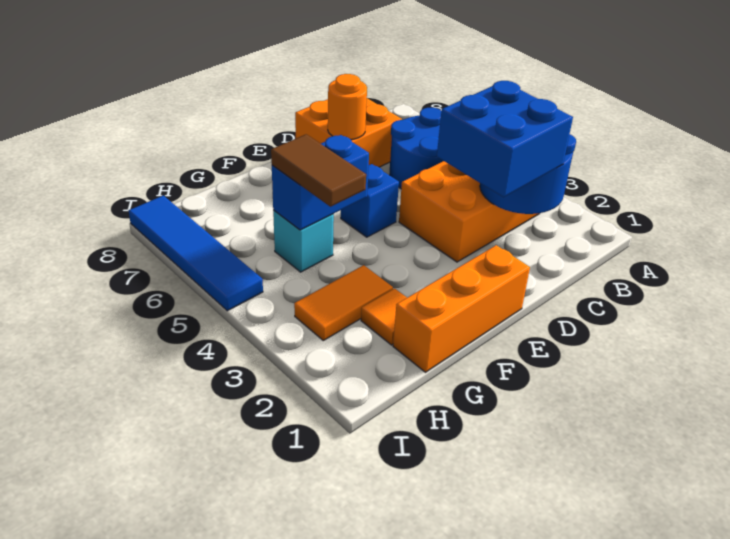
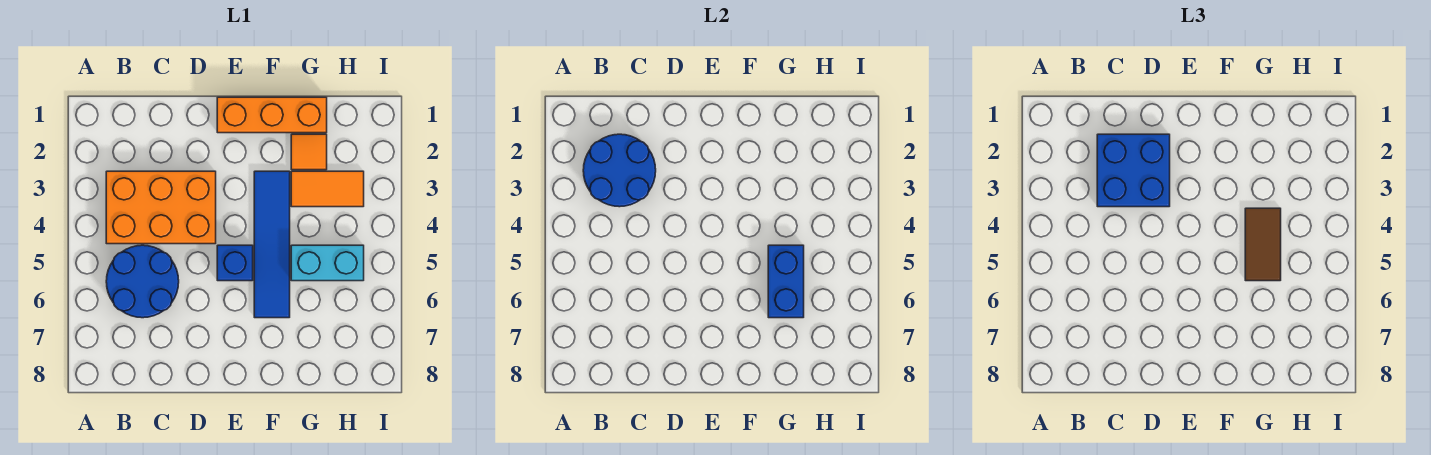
orange brick C7:D8 level 1 -> none
orange round brick D7 level 2 -> none
blue brick F5:G5 level 2 -> blue brick G5:G6 level 2
cyan brick G5 level 1 -> cyan brick G5:H5 level 1
blue tile I5:I8 level 1 -> blue tile F3:F6 level 1

